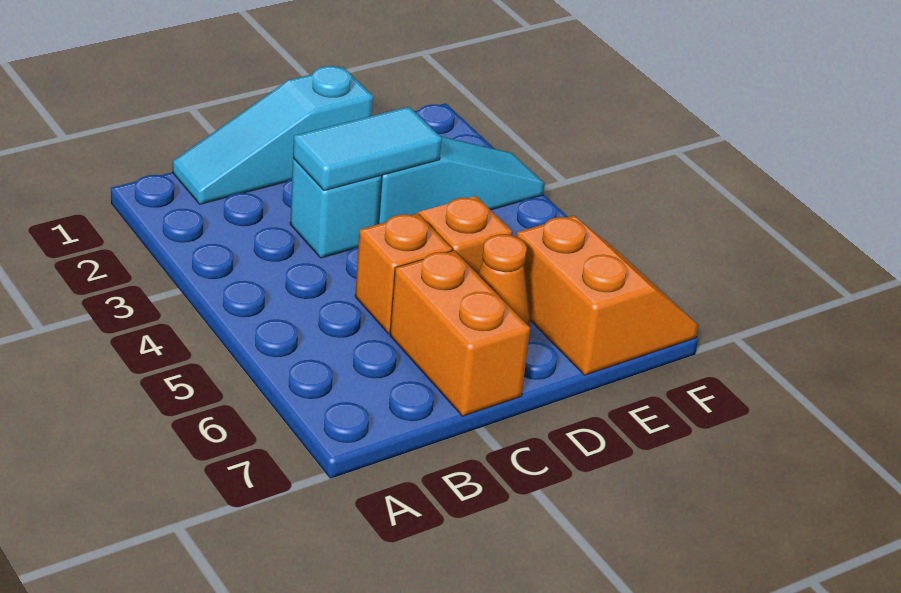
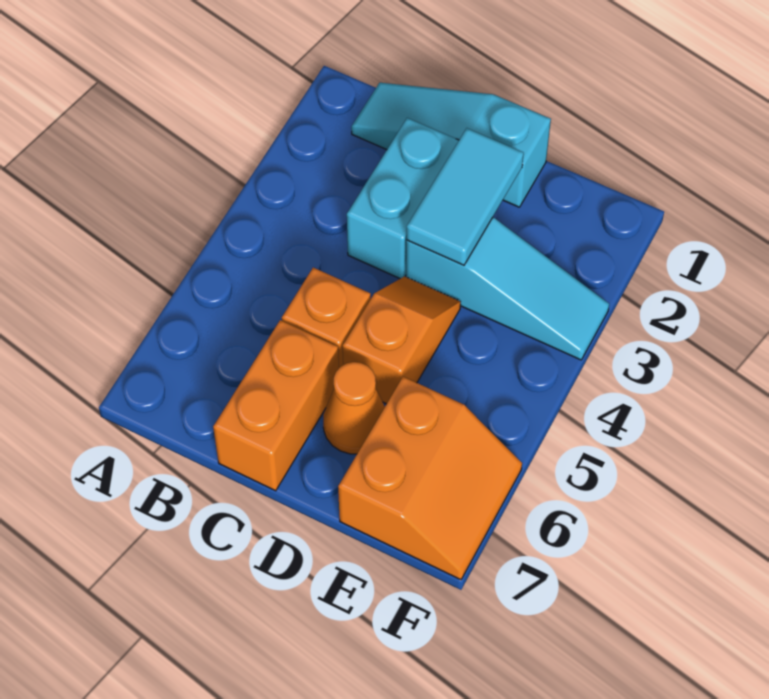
cyan brick C3 level 1 -> cyan brick C2:C3 level 1
cyan tile C3:D3 level 2 -> cyan tile D2:D3 level 2

